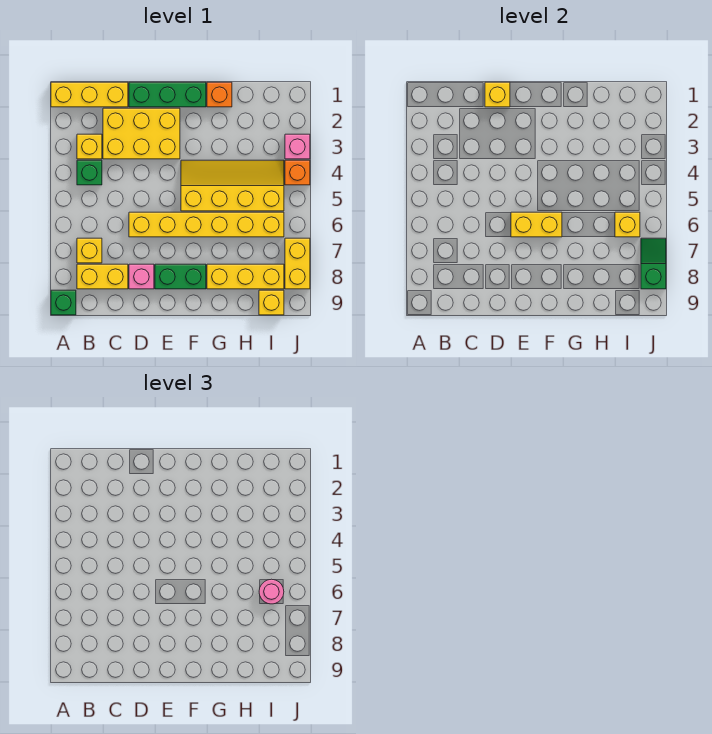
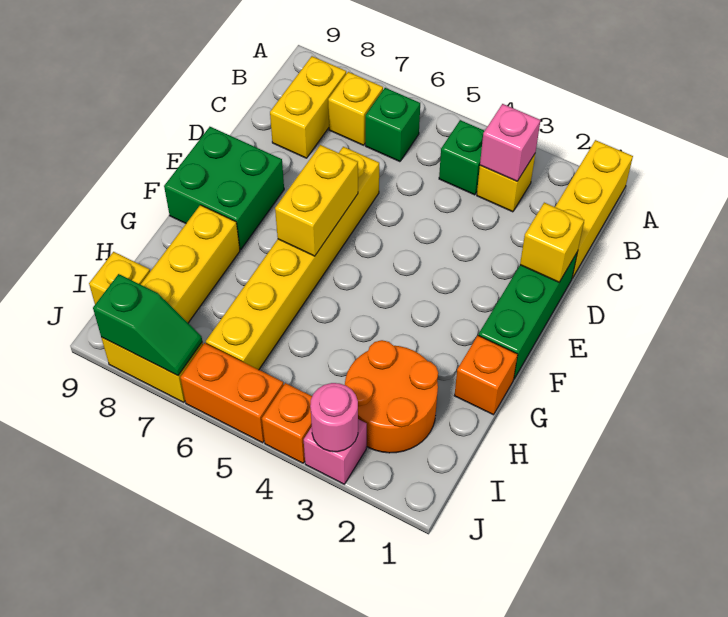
green brick A9 level 1 -> green brick B6 level 1
yellow brick C2:E3 level 1 -> none
pink brick D8 level 1 -> pink brick B3 level 2
green brick E8:F8 level 1 -> green brick E8:F9 level 1
yellow slope F4:I5 level 1 top 5 -> none
none -> orange round brick H2:I3 level 1
yellow brick I6 level 2 -> none
pink round brick I6 level 3 -> pink round brick J3 level 2
none -> orange brick J5:J6 level 1

